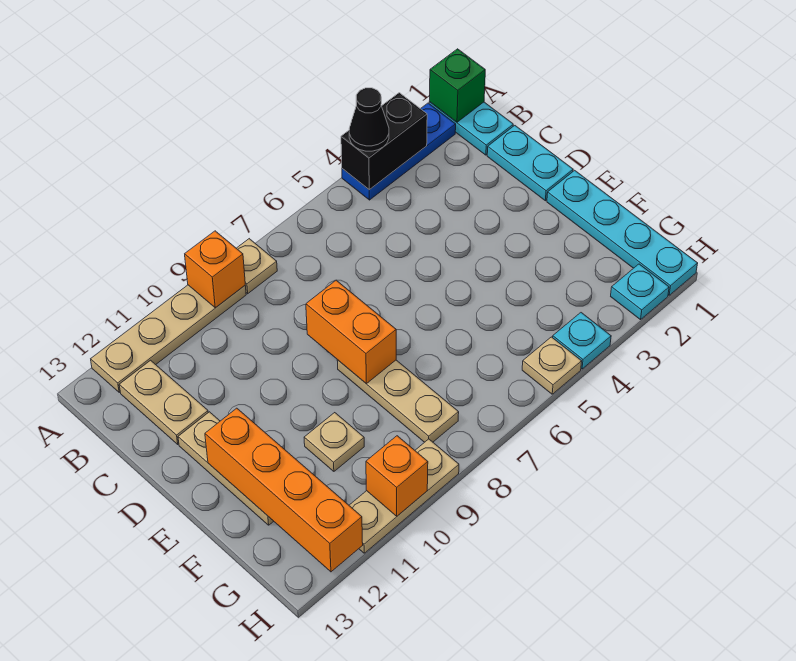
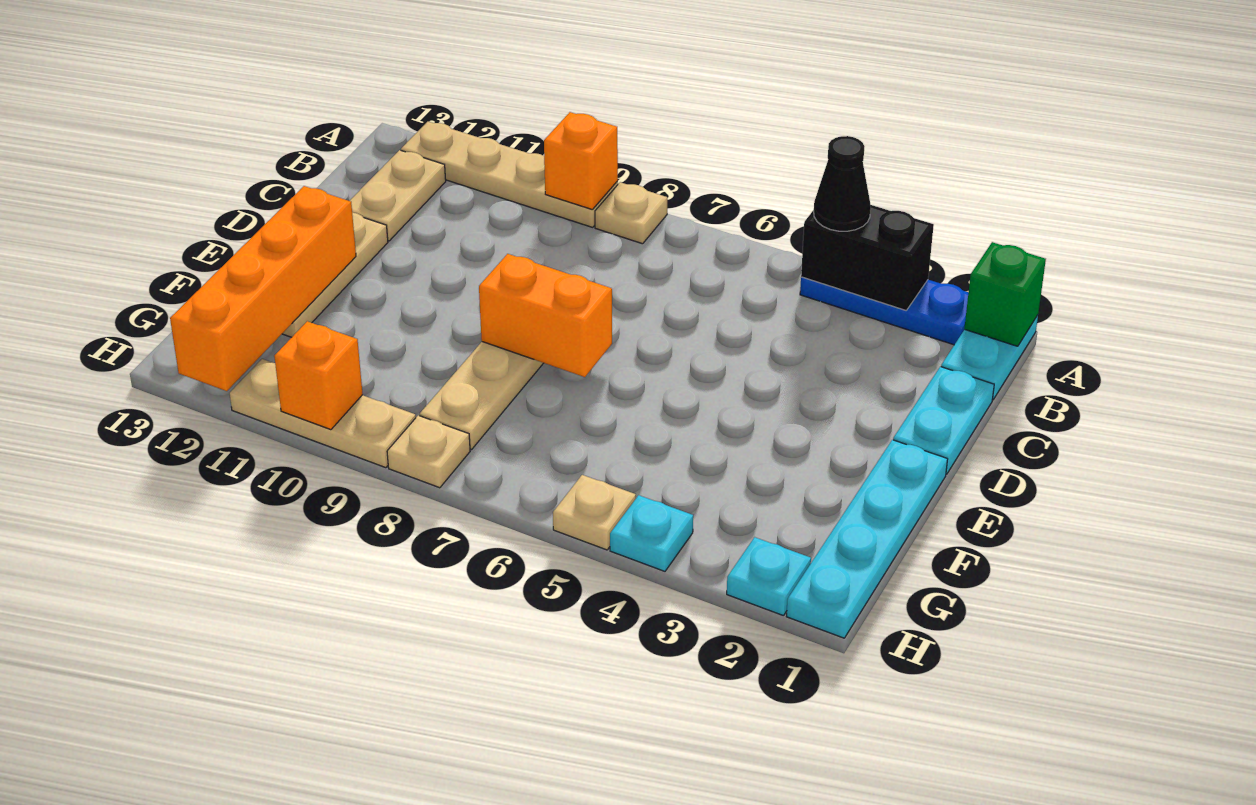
orange brick D8:E8 level 2 -> orange brick E7:E8 level 2
tan plate F10 level 1 -> tan plate H8 level 1

